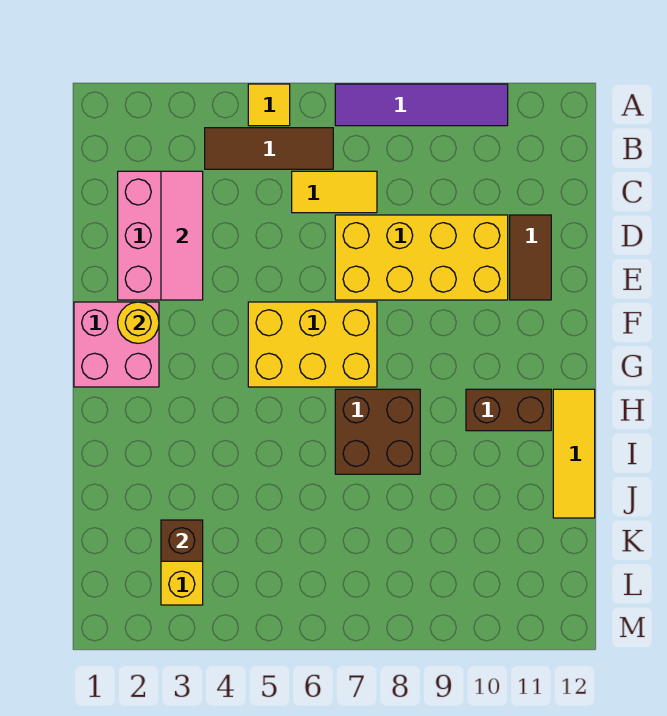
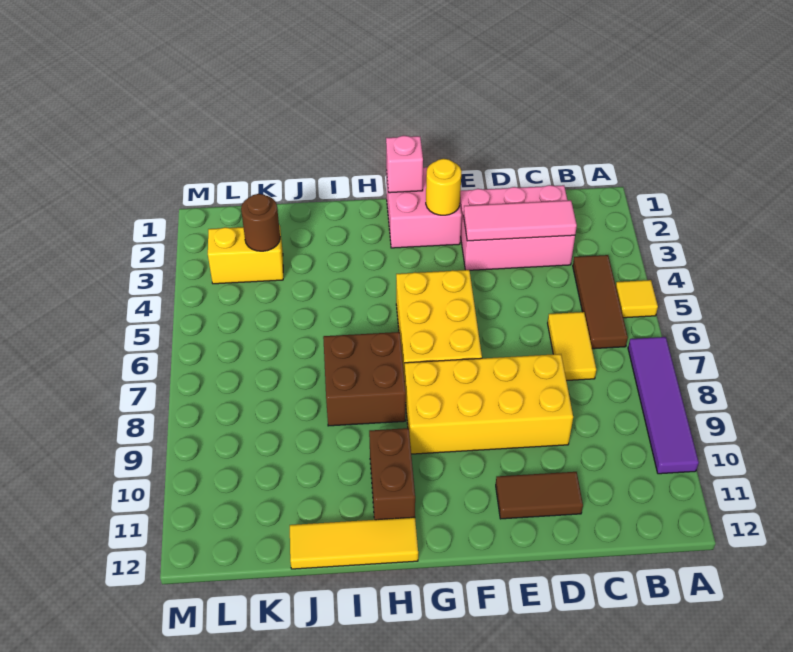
yellow brick D7:E10 level 1 -> yellow brick D8:G9 level 1
none -> pink brick G1 level 2
brown brick K3 level 2 -> brown round brick K3 level 2

